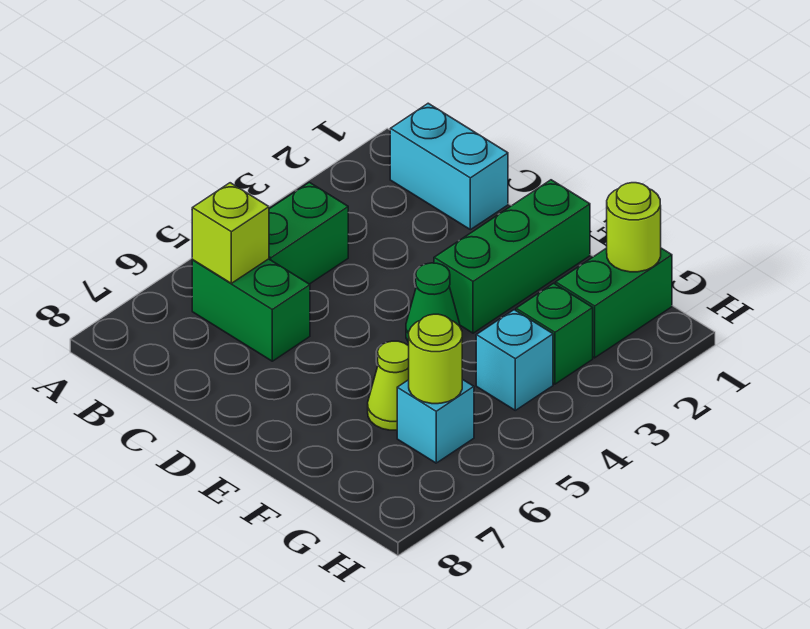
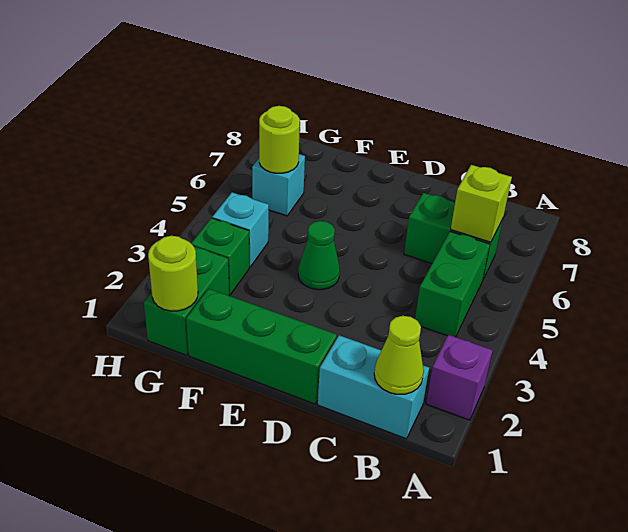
none -> purple brick A2 level 1
green brick E1:E3 level 1 -> green brick D1:F1 level 1
lime cone F6 level 1 -> lime cone B1 level 2

